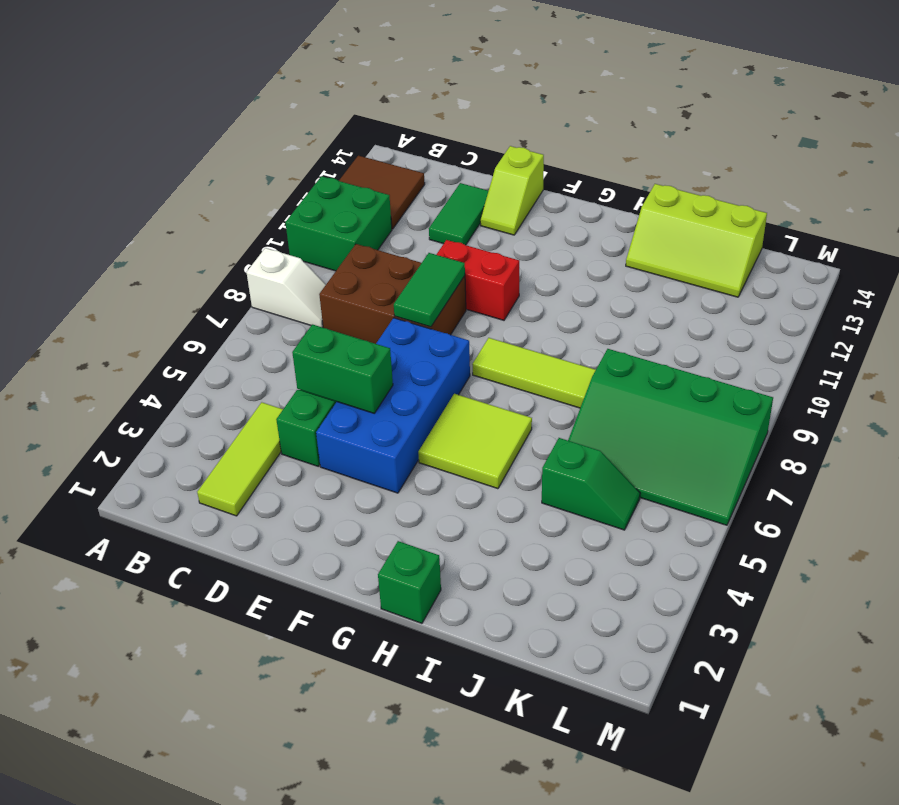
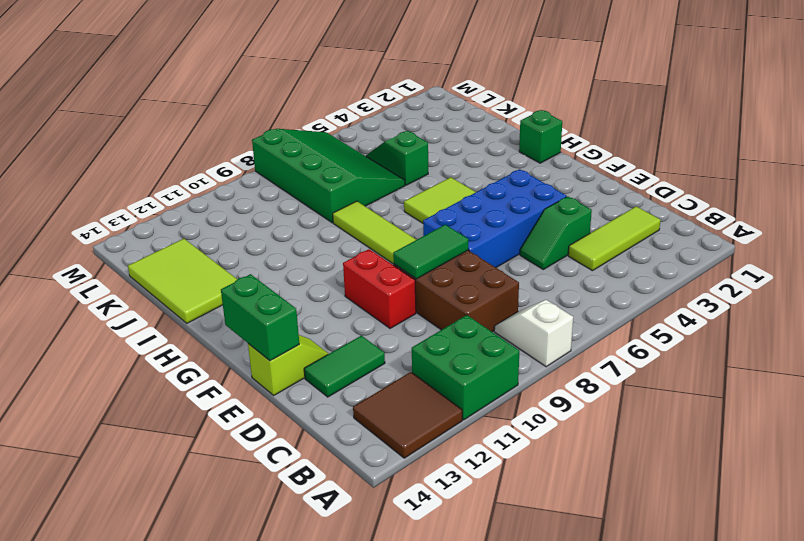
green brick D5:E5 level 2 -> green brick E14:F14 level 2
lime slope I13:K14 level 1 top 14 -> lime tile I13:K14 level 1

